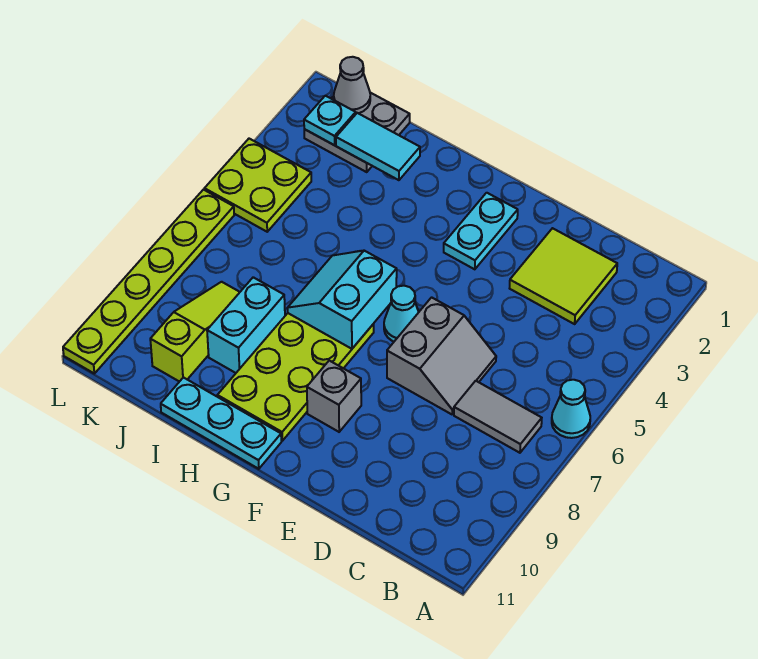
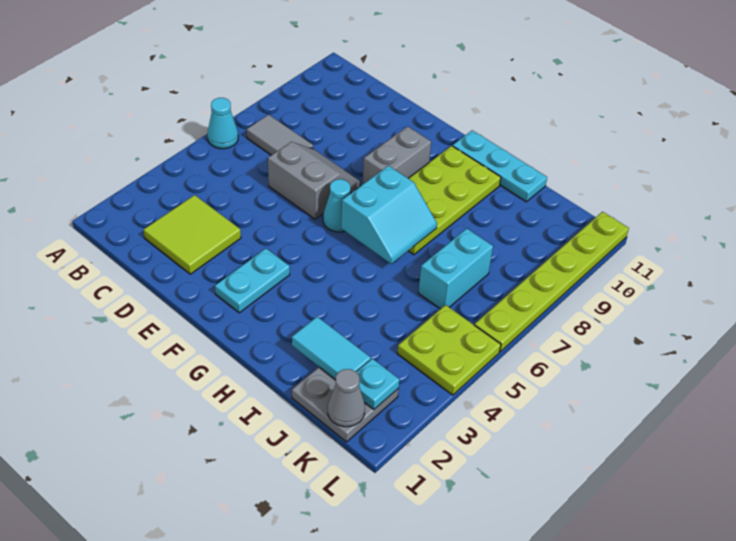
grey slope D6:E7 level 1 top E -> grey slope D6:E7 level 1 top 6
grey brick F9 level 1 -> grey brick F8:F9 level 1
cyan brick I8:I9 level 1 -> cyan brick J6:J7 level 1
lime slope J8:J10 level 1 top 10 -> none

